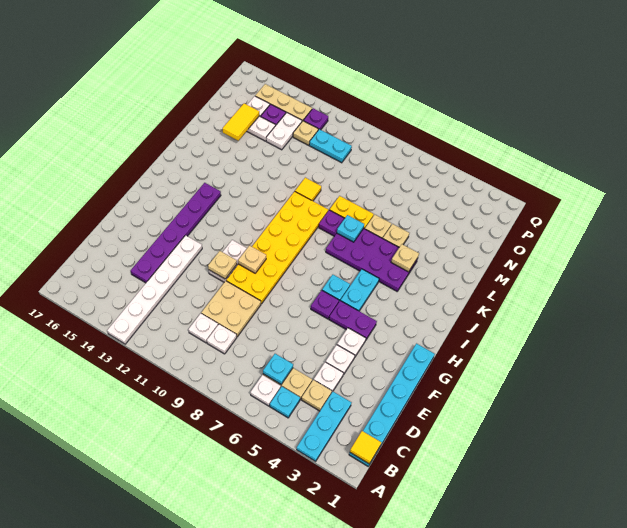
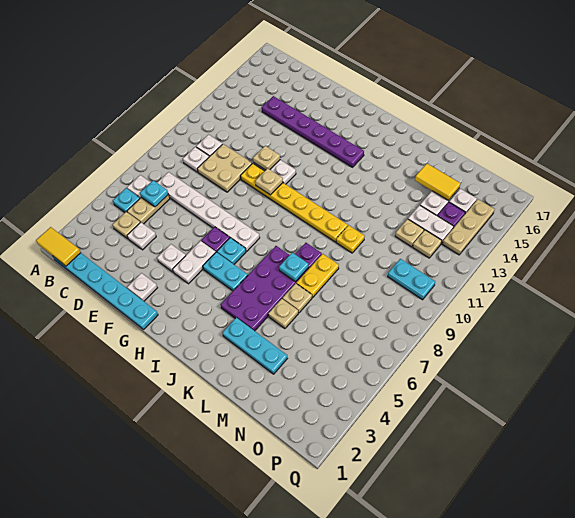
cyan plate A3:C3 level 1 -> cyan plate K3:M3 level 1
white plate A13:F13 level 1 -> white plate C7:H7 level 1
yellow tile B1 level 2 -> yellow tile A1:B1 level 2
white plate E4 level 1 -> white plate F2 level 1
yellow plate F9:K10 level 1 -> yellow plate F10:K10 level 1
purple plate G4:G5 level 1 -> white plate G4:G5 level 1
tan plate K4 level 2 -> tan plate N12 level 1
yellow tile L10 level 1 -> yellow plate L10 level 1
cyan plate O10:O11 level 1 -> cyan plate O10:P10 level 1
purple plate P12 level 1 -> none

